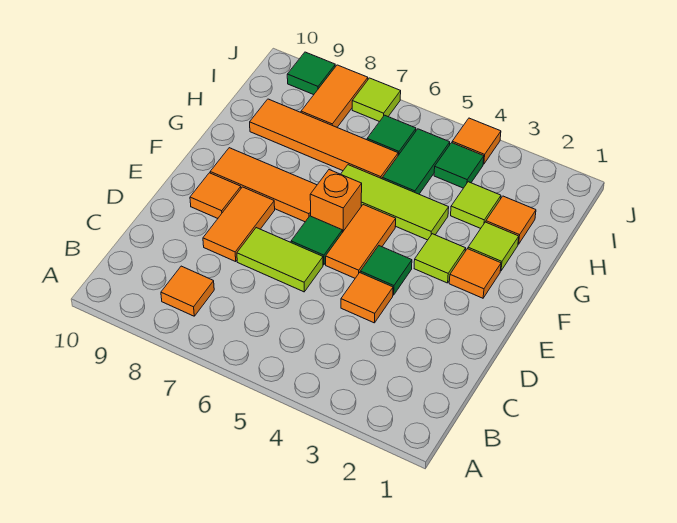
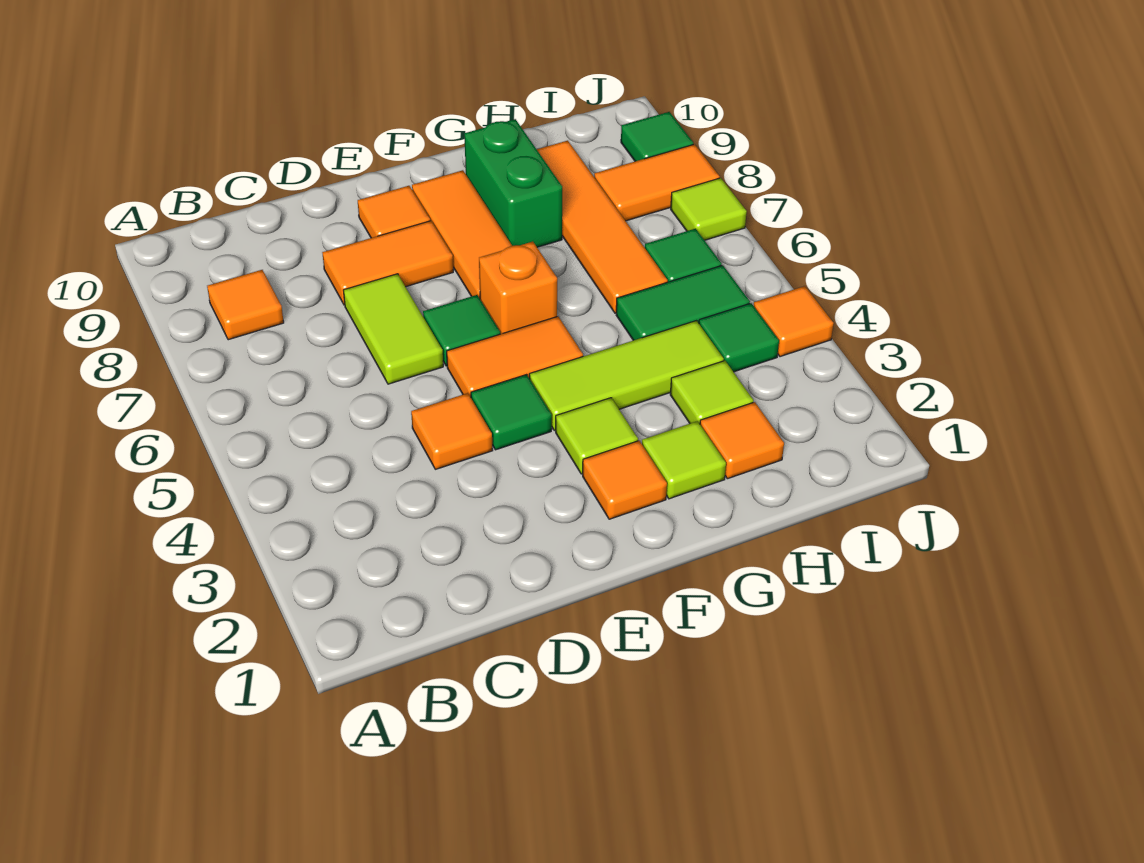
lime tile G4:G6 level 1 -> lime tile F4:H4 level 1
none -> green brick G8:G9 level 1

